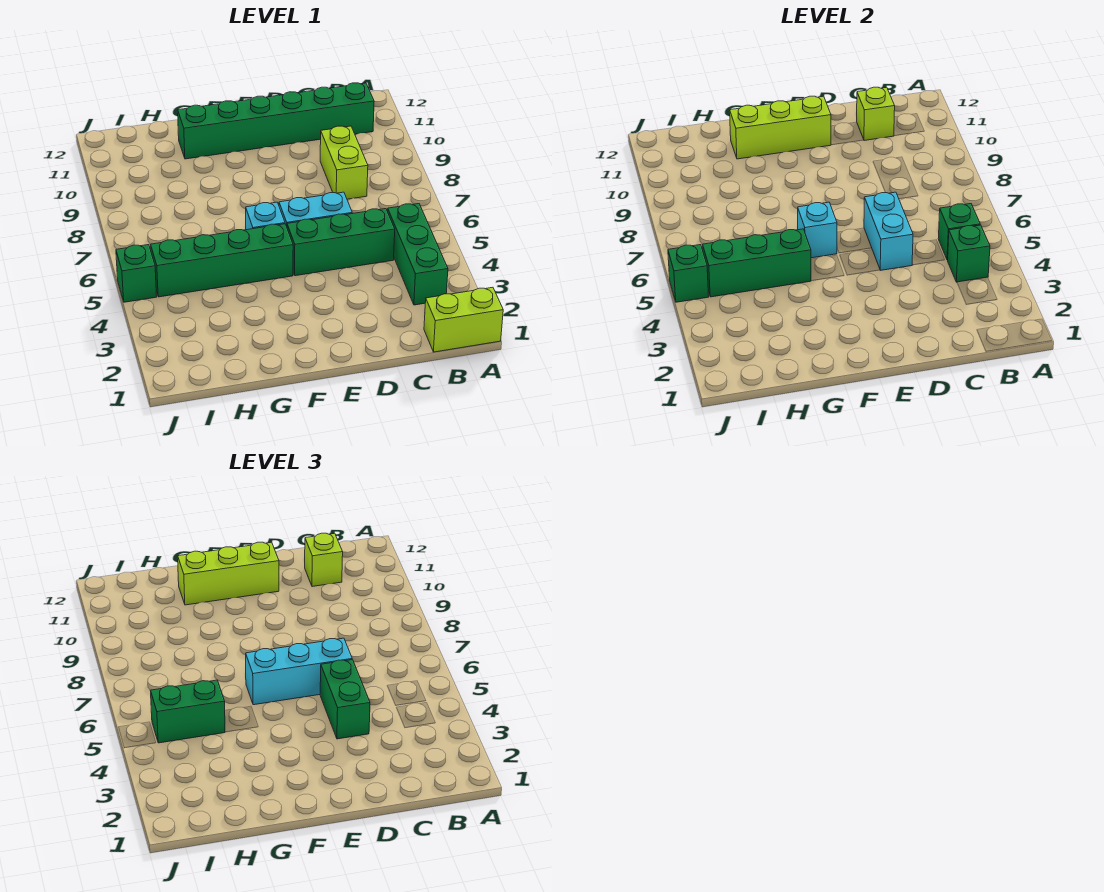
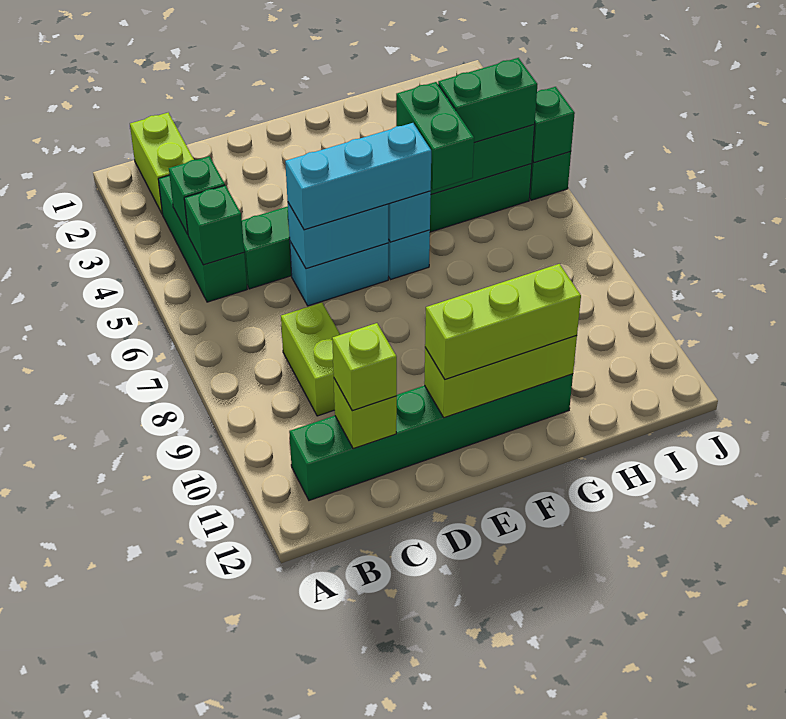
lime brick A1:B1 level 1 -> lime brick B1:B2 level 1
green brick D4:D5 level 3 -> green brick G5:G6 level 3
cyan brick D5:D6 level 2 -> cyan brick D6:E6 level 2

